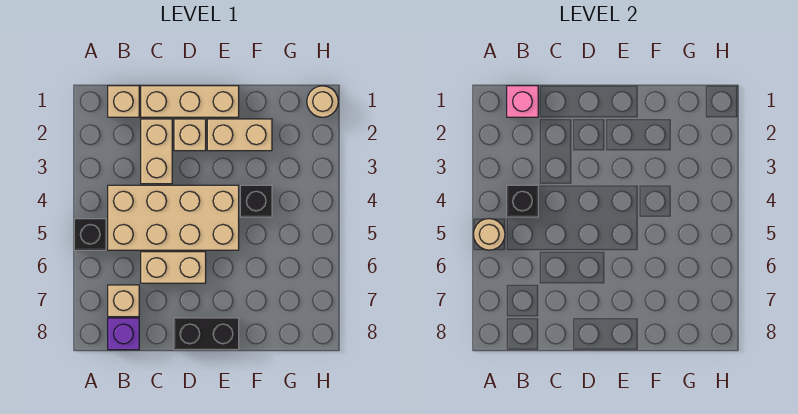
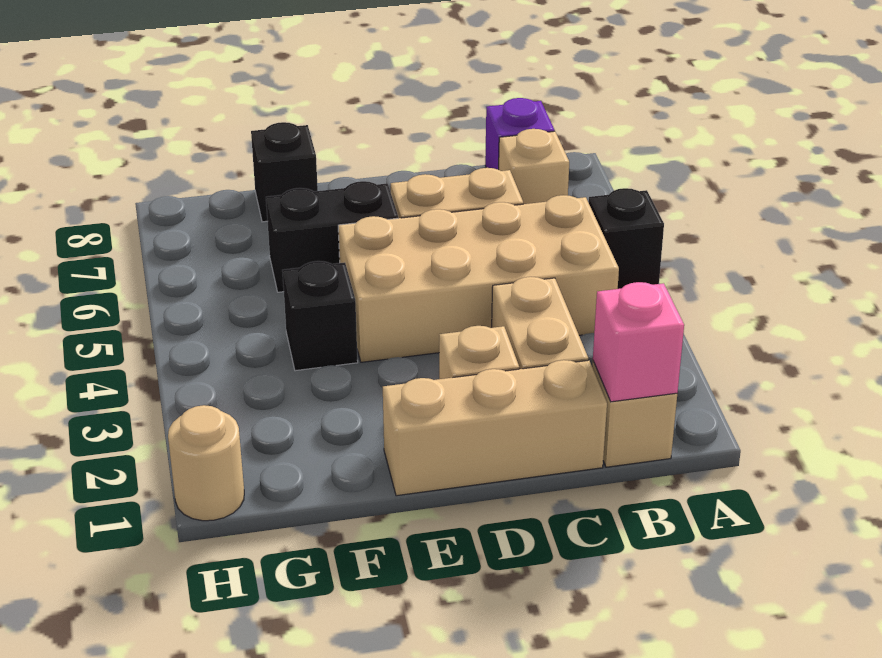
tan round brick A5 level 2 -> none
black brick B4 level 2 -> black brick F8 level 1
black brick D8:E8 level 1 -> black brick E6:F6 level 1
tan brick E2:F2 level 1 -> none

